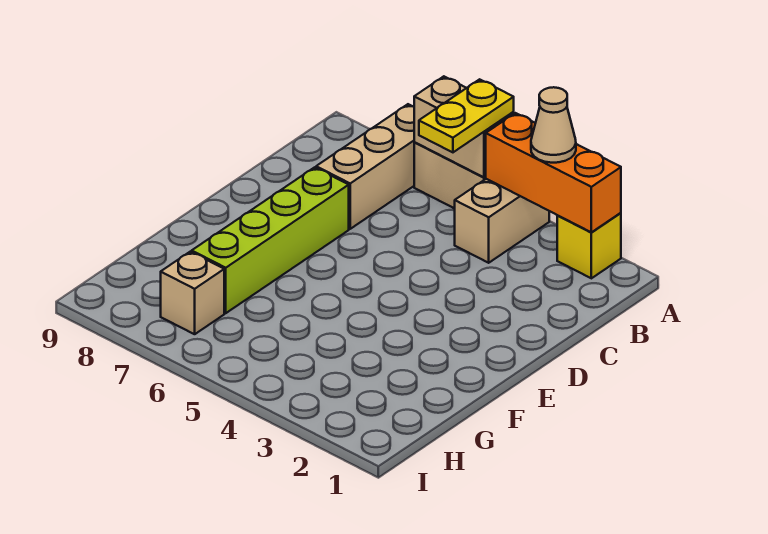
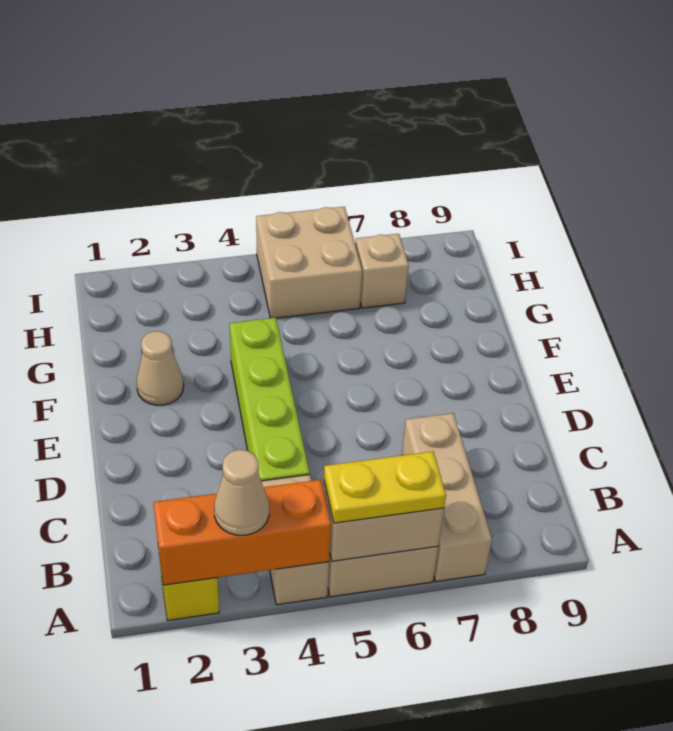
yellow plate A5:B5 level 3 -> yellow plate A5:A6 level 3
lime brick D7:G7 level 1 -> lime brick C4:F4 level 1
none -> tan cone F2 level 1
none -> tan brick H5:I6 level 1

